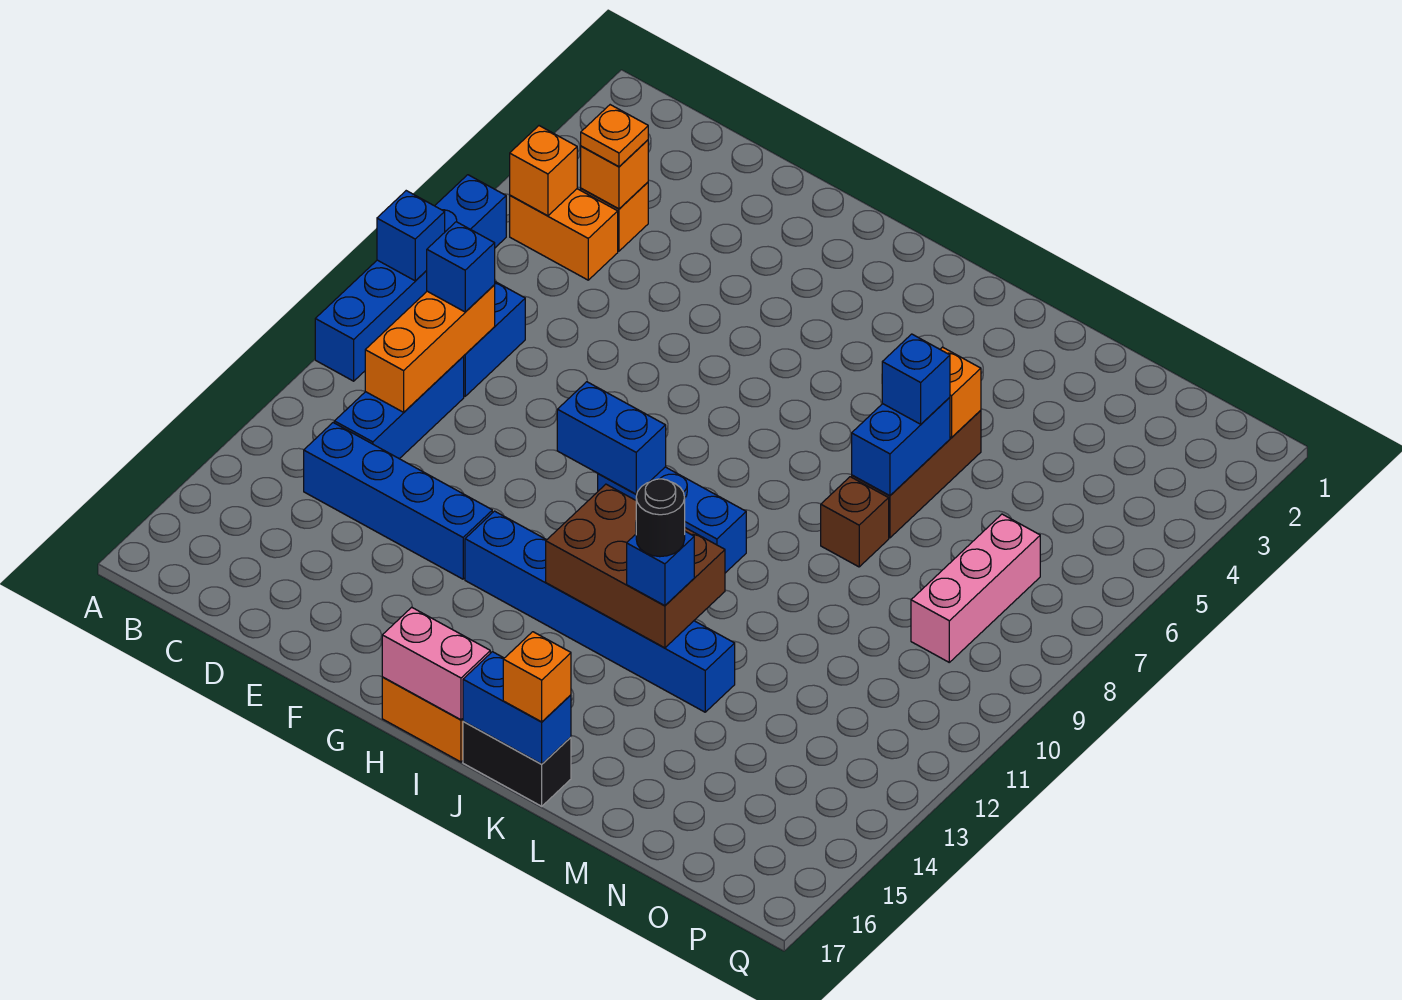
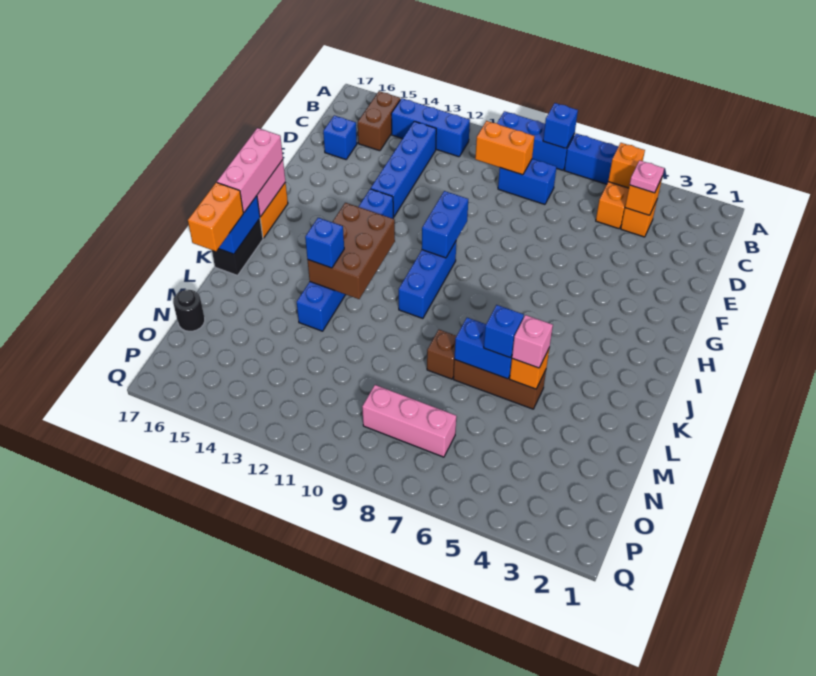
none -> brown brick B15:C15 level 1
orange plate C4 level 3 -> pink plate C4 level 3
orange brick C9:C11 level 2 -> orange brick C9:C10 level 2
blue brick C9 level 3 -> blue brick D16 level 1
blue brick C10:C12 level 1 -> blue brick B12:B14 level 1
none -> pink brick H17:J17 level 3
black round brick K13 level 4 -> black round brick N17 level 1
orange brick K17 level 3 -> orange brick K17:L17 level 3
none -> pink brick L5 level 3

